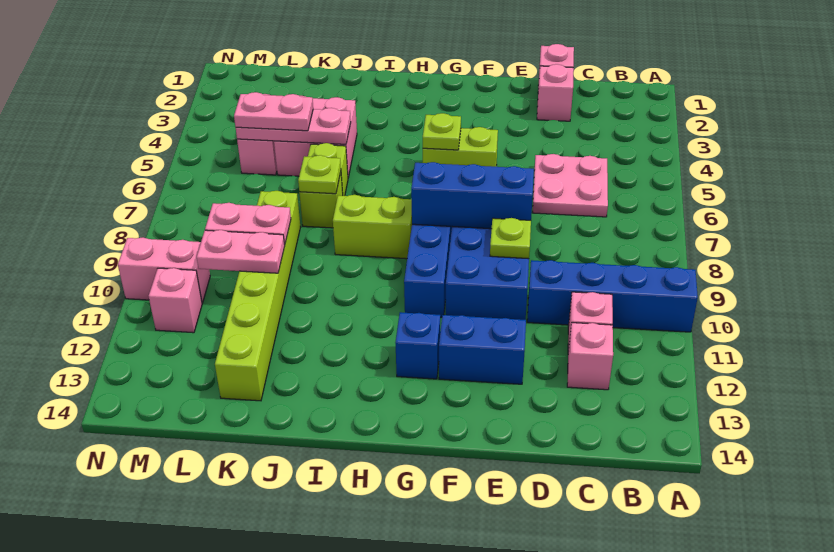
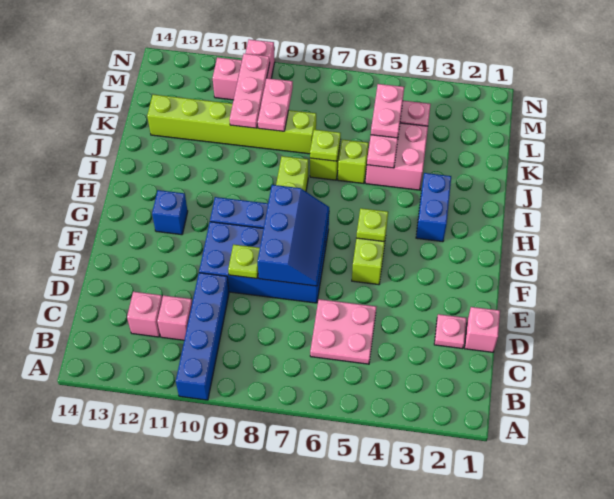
pink brick D2 level 1 -> pink plate D2 level 1
blue brick E12:F12 level 1 -> blue brick H3:I3 level 1
pink plate K10:L10 level 2 -> pink plate K10:M10 level 2

